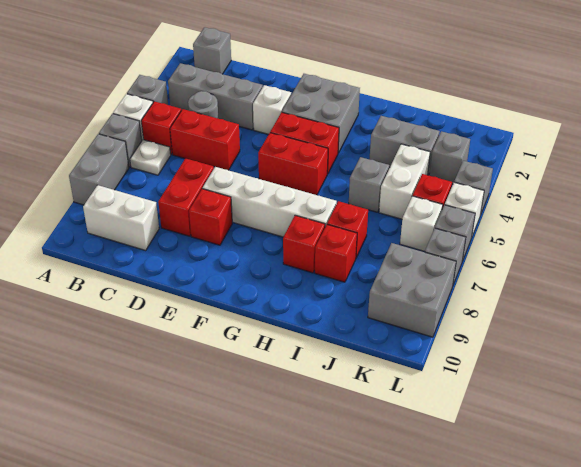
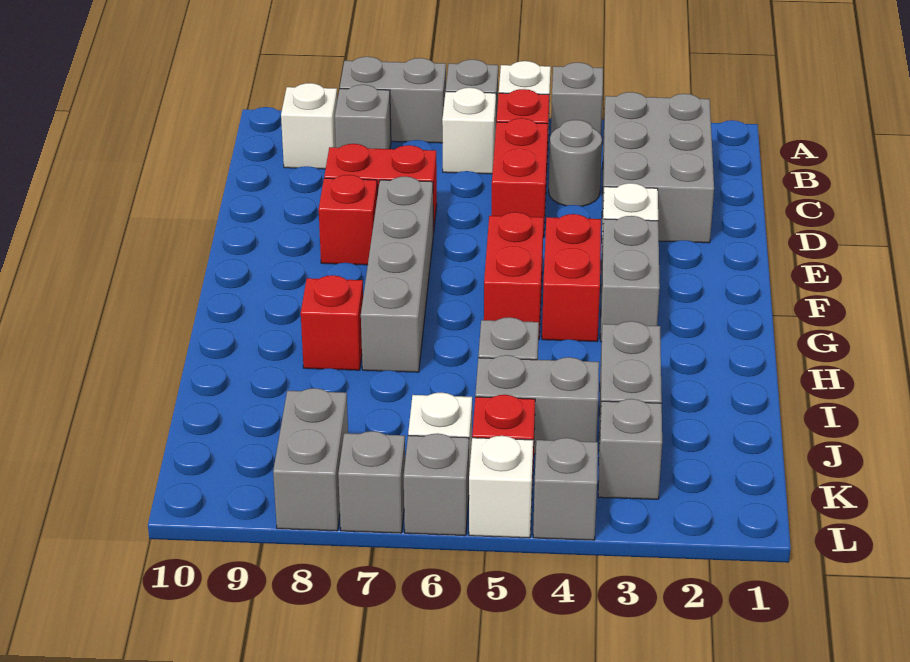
grey brick B1 level 1 -> grey brick B8 level 1
grey brick B3:D3 level 1 -> grey brick B2:D3 level 1
white plate B6 level 1 -> white brick B6 level 1
white brick B9:C9 level 1 -> white brick B9 level 1
white brick E7:H7 level 1 -> grey brick E7:H7 level 1
grey brick F2:G3 level 1 -> grey brick F3:G3 level 1
red brick I7 level 1 -> none
red brick I8 level 1 -> none
white brick J4:J5 level 1 -> grey brick J4:J5 level 1
grey brick K8:L9 level 1 -> grey brick K8:L8 level 1

